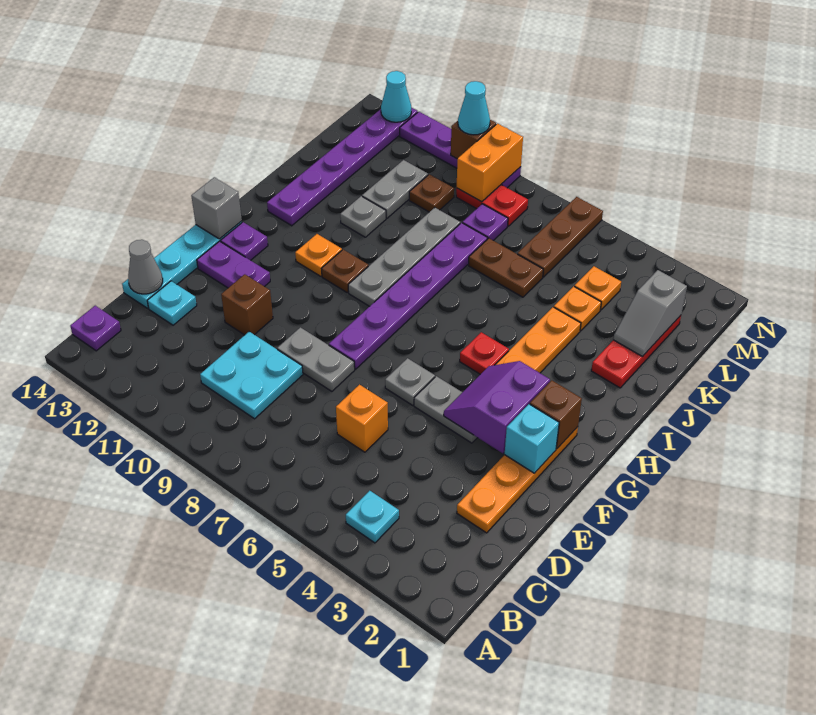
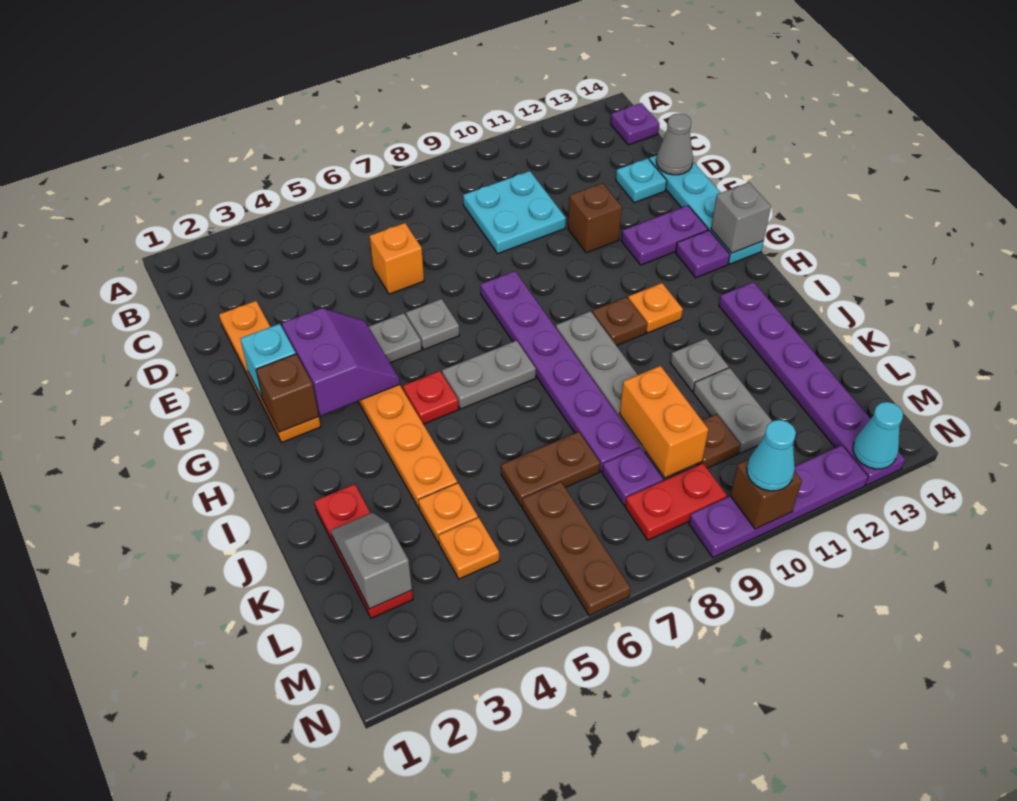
cyan plate B4 level 1 -> none
grey plate E8:E9 level 1 -> grey plate H6:H7 level 1
orange brick M9:N9 level 2 -> orange brick K9:L9 level 2

